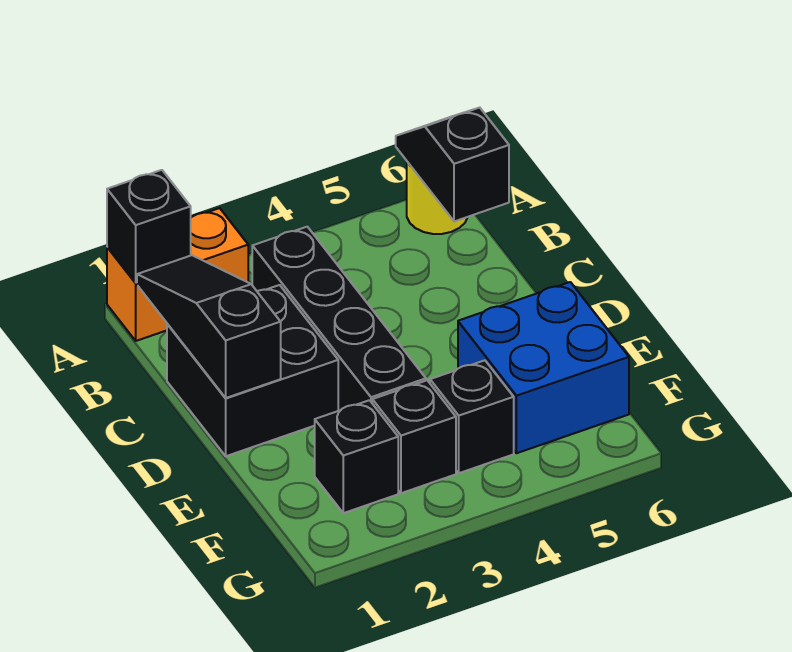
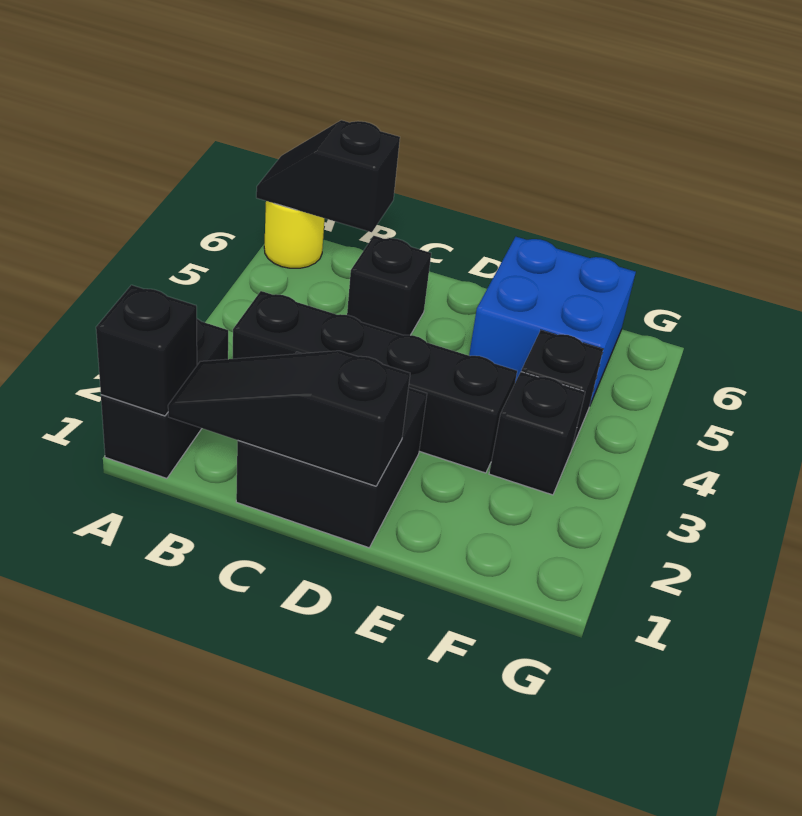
orange brick A1:A2 level 1 -> black brick A1:A2 level 1
black brick F2 level 1 -> black brick C5 level 1

